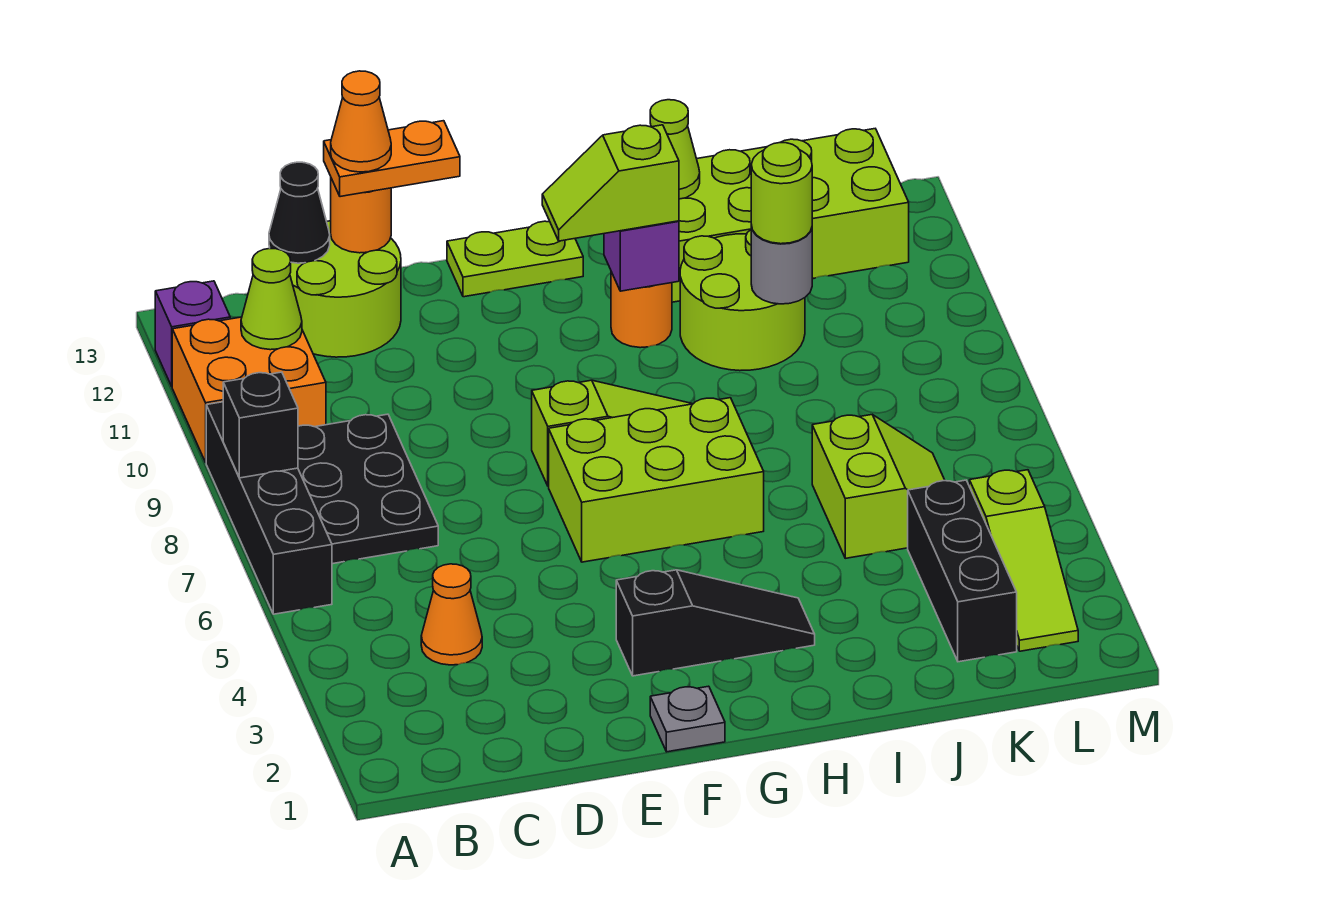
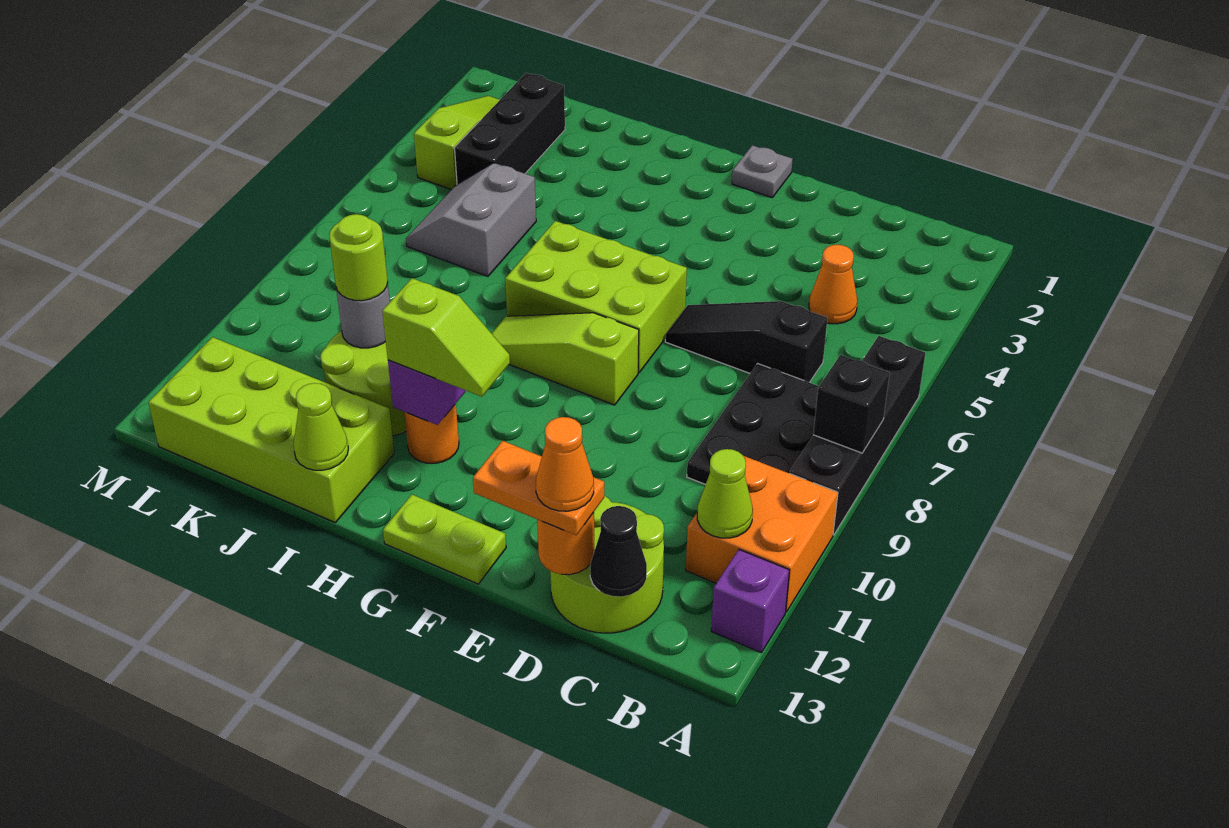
black slope F3:H3 level 1 top F -> black slope C6:E6 level 1 top C
lime slope J5:K6 level 1 top J -> grey slope J5:K6 level 1 top J

